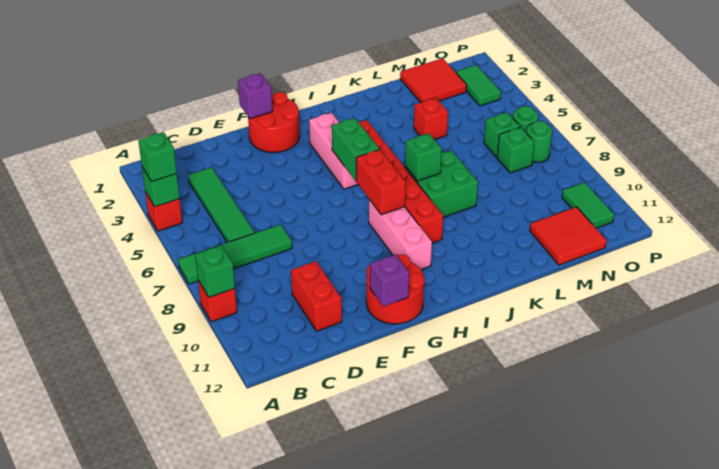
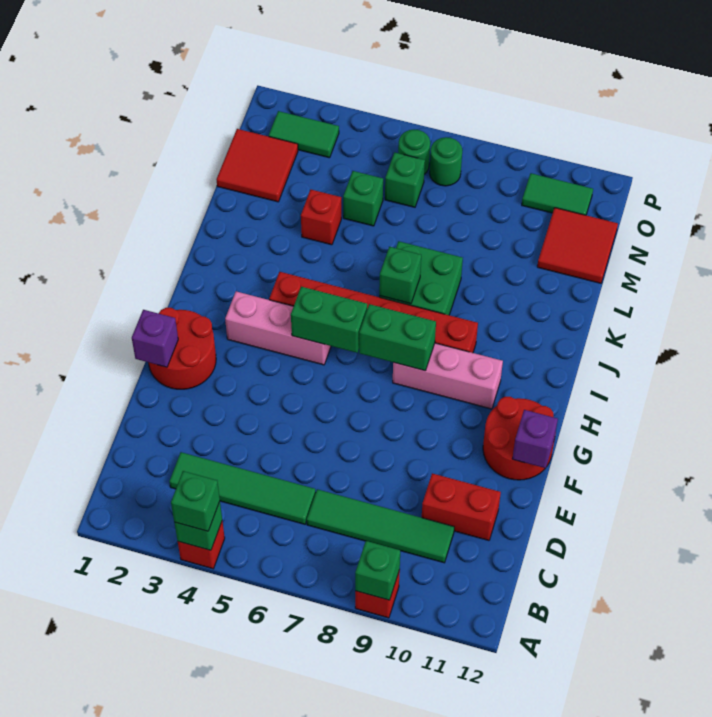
green tile A7:D7 level 1 -> green tile C7:C10 level 1
red brick H7:H8 level 2 -> green brick H7:H8 level 2
green brick N7 level 1 -> green brick M5 level 1

